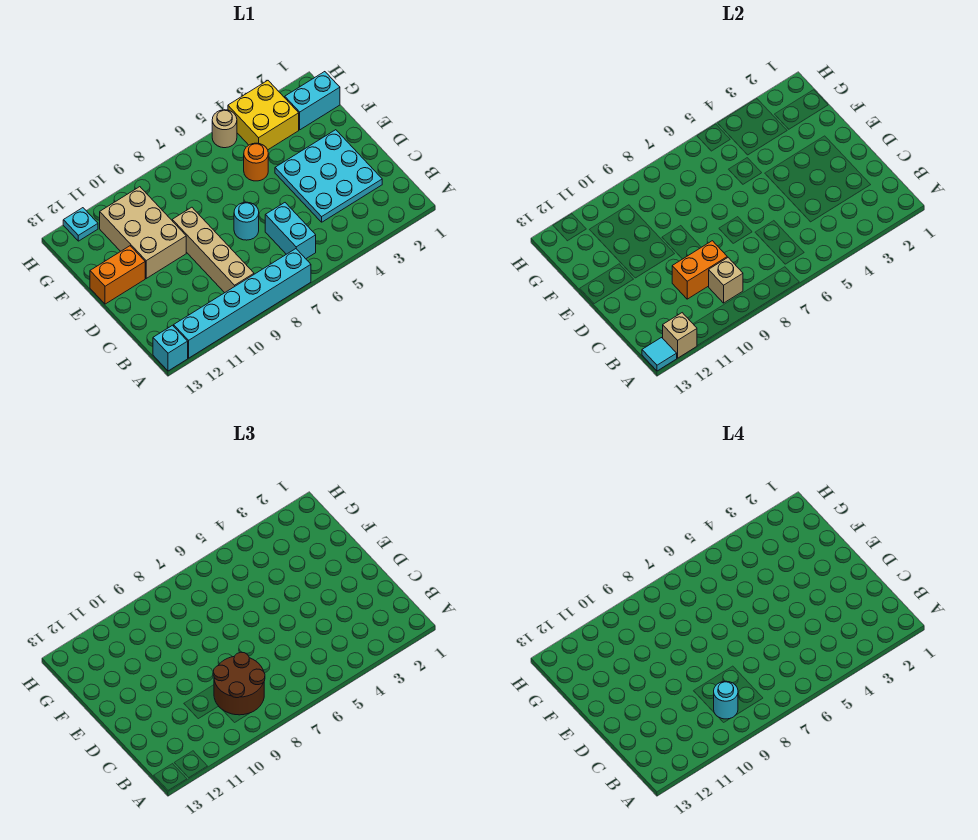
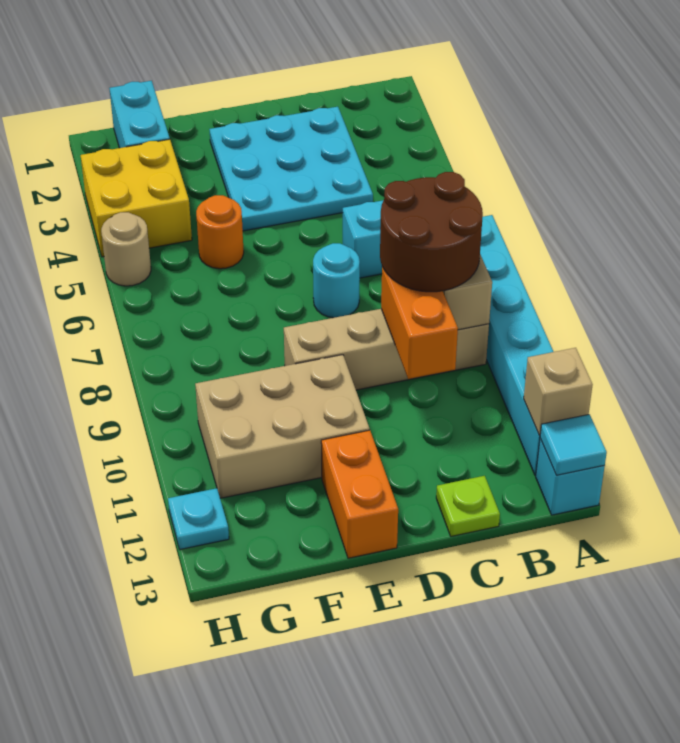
cyan round brick B9 level 4 -> none
none -> lime plate C13 level 1

